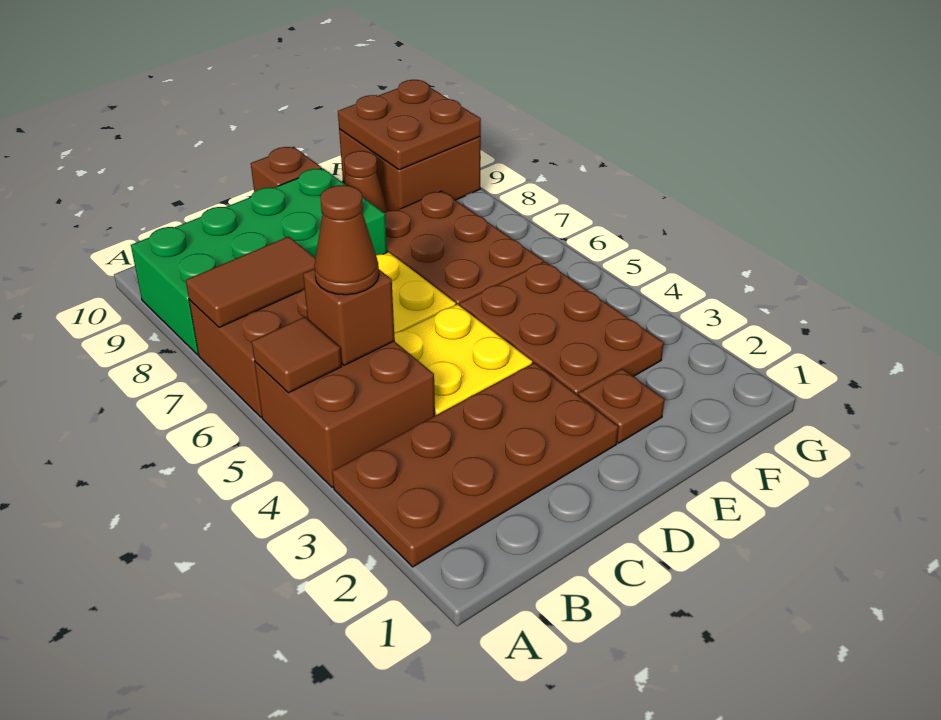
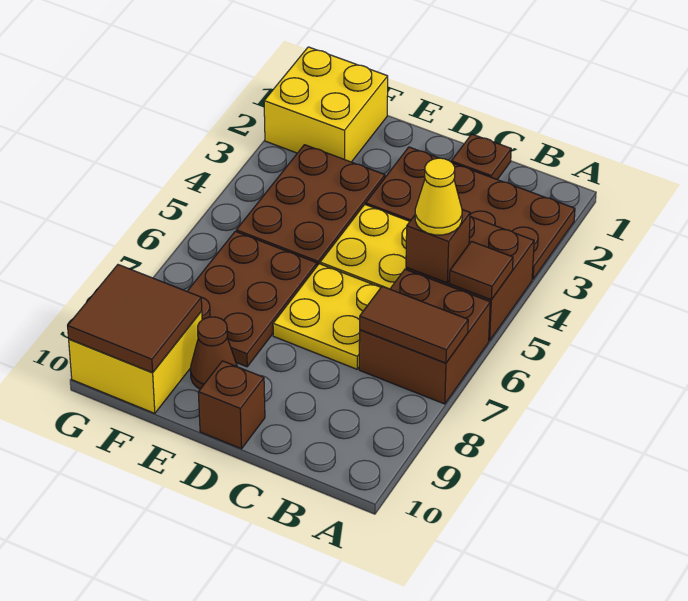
green brick A8:D9 level 1 -> none
brown cone B5 level 3 -> yellow cone B5 level 3
brown plate E2 level 1 -> brown plate C1 level 1
none -> yellow brick F1:G2 level 1
brown brick F9:G10 level 1 -> yellow brick F9:G10 level 1
brown plate F9:G10 level 2 -> brown tile F9:G10 level 2

